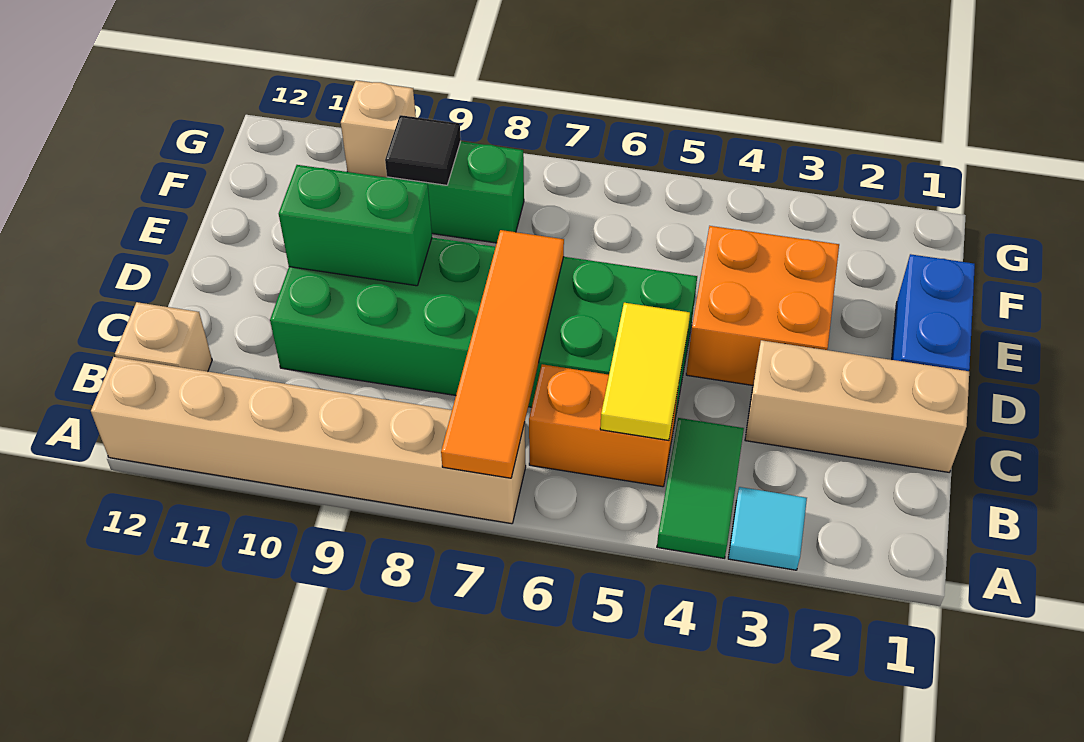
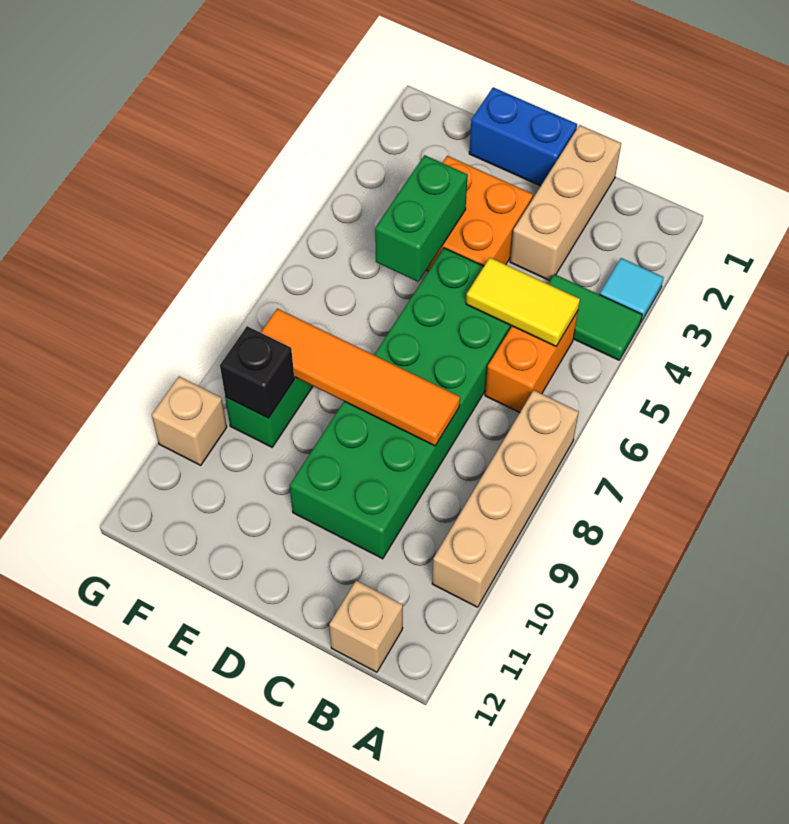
tan brick A7:A12 level 1 -> tan brick A7:A10 level 1
orange tile A7:D7 level 2 -> orange tile C8:F8 level 2
green brick D9:D10 level 2 -> green brick E4:E5 level 2
black tile F9 level 2 -> black brick F9 level 2

